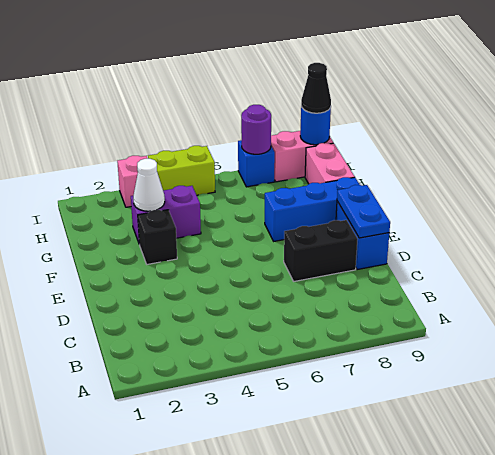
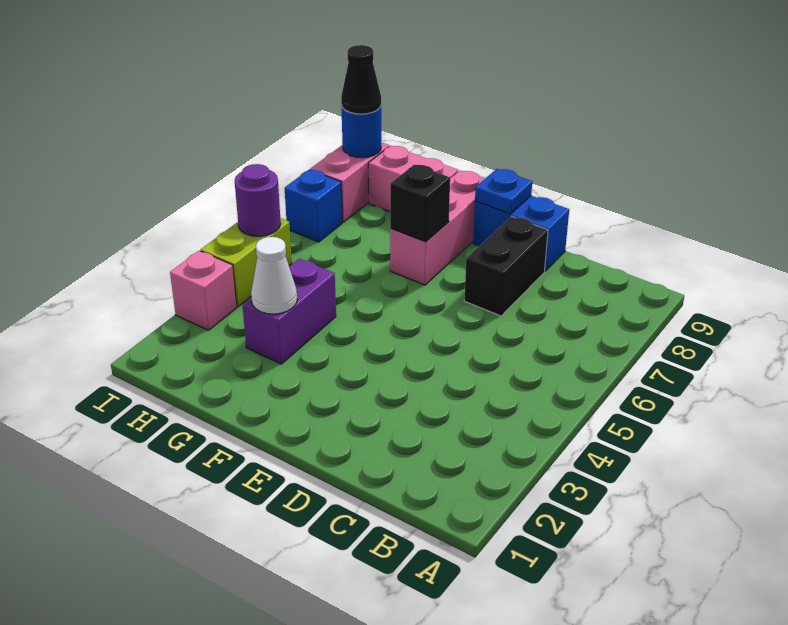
blue plate D9:E9 level 2 -> blue plate E9 level 2
black brick F3 level 1 -> black brick F7 level 2
blue brick F7:F9 level 1 -> pink brick F7:F9 level 1
purple round brick I7 level 2 -> purple round brick I5 level 2

